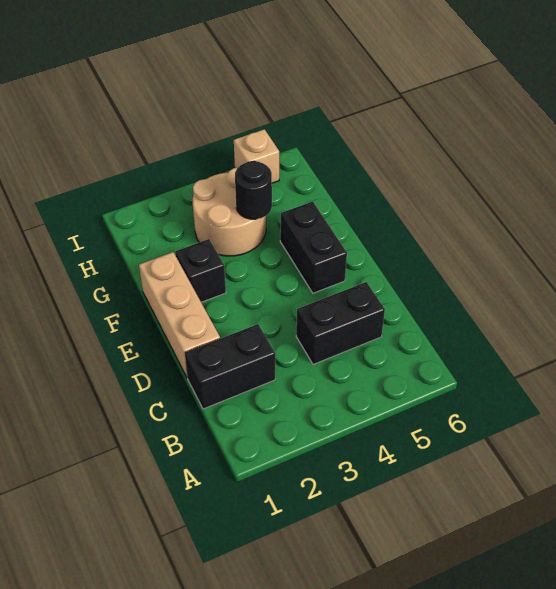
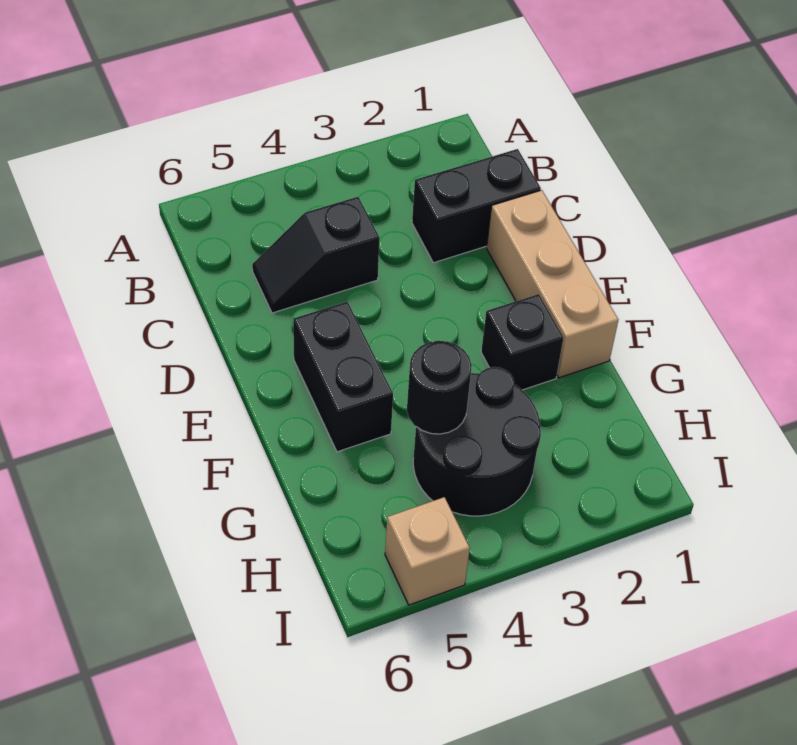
black brick C4:C5 level 1 -> black slope C4:C5 level 1 top 4
tan round brick G3:H4 level 1 -> black round brick G3:H4 level 1

